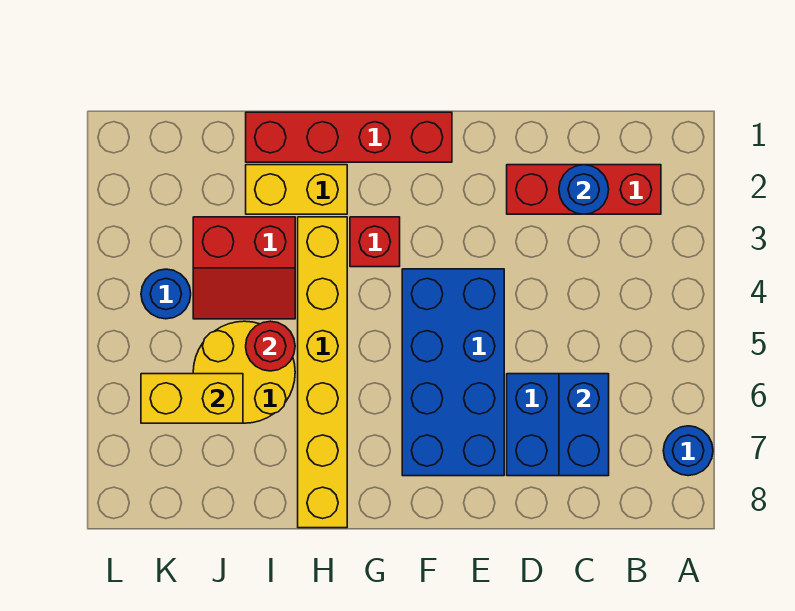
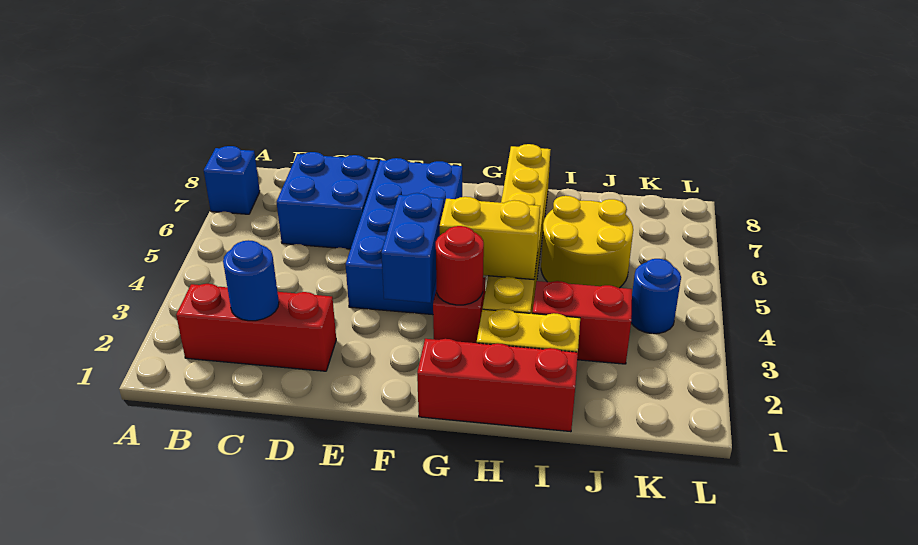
blue round brick A7 level 1 -> blue brick A7 level 1
blue brick C6:C7 level 2 -> blue brick F3:F4 level 2
red brick F1:I1 level 1 -> red brick G1:I1 level 1
red round brick I5 level 2 -> red round brick G3 level 2
yellow brick J6:K6 level 2 -> yellow brick G4:H4 level 2

